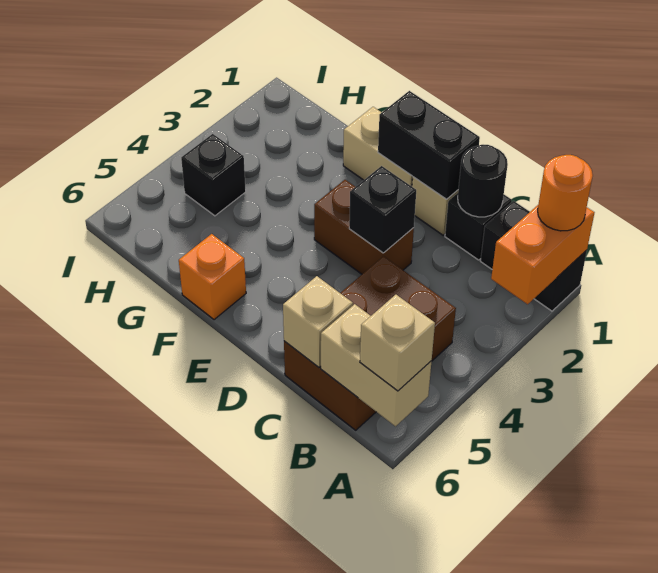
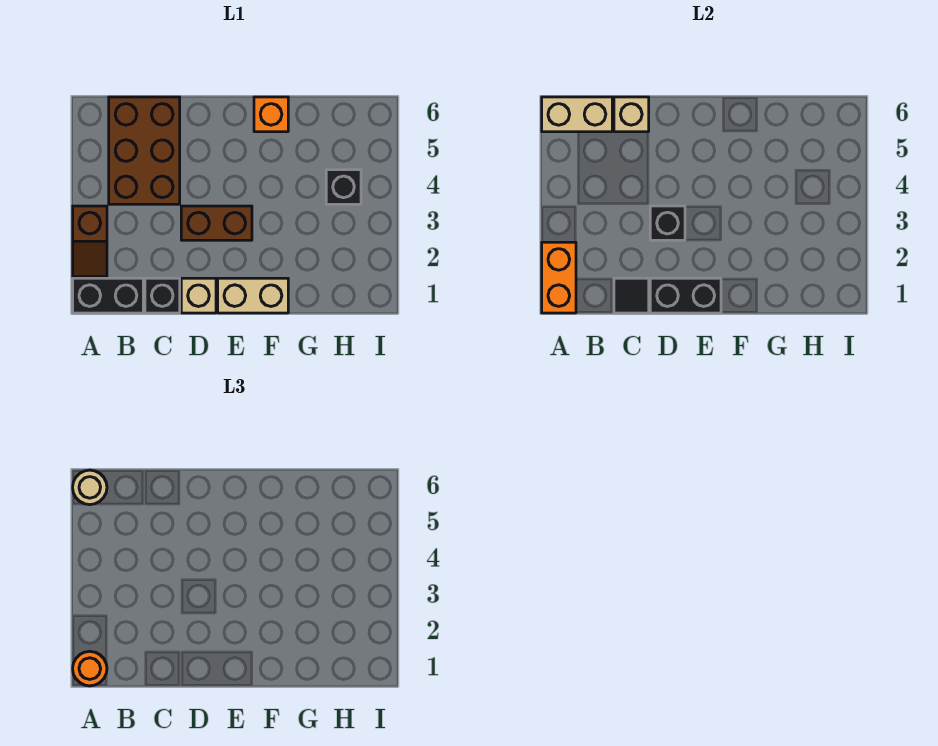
none -> brown slope A2:A3 level 1 top 3
tan brick A6 level 3 -> tan round brick A6 level 3
black round brick C1 level 2 -> black tile C1 level 2

